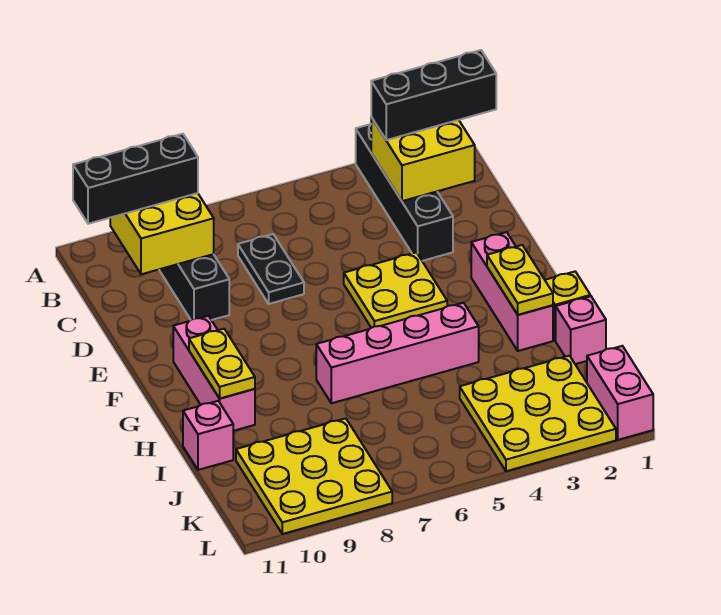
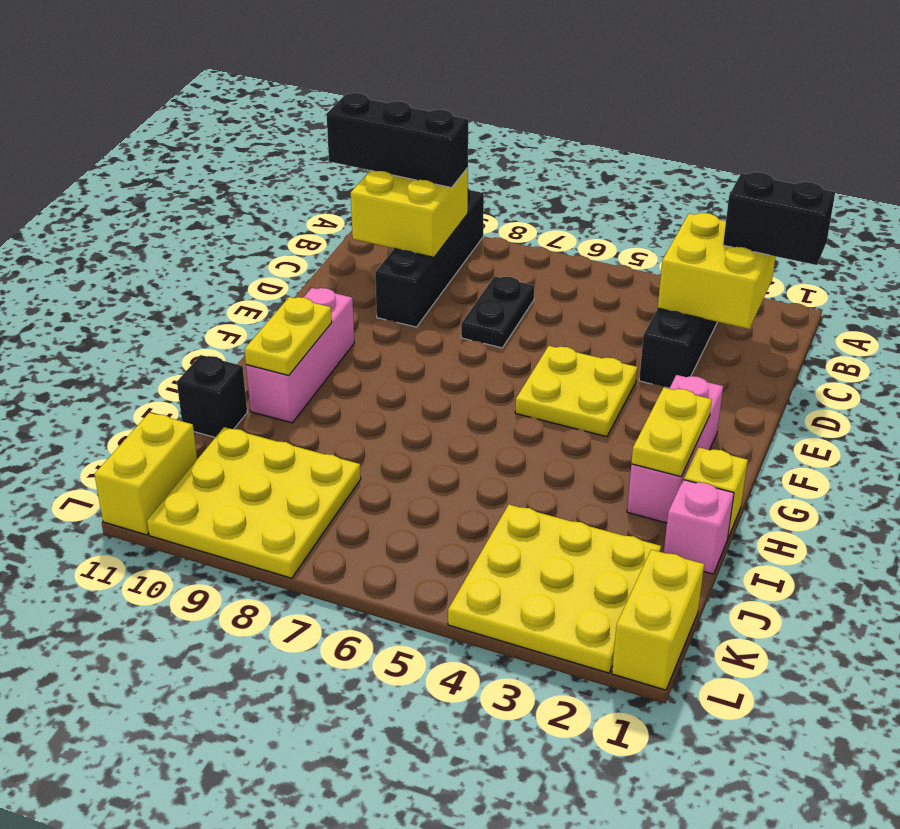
black brick B1:B3 level 3 -> black brick B1:B2 level 3
pink brick H4:H7 level 1 -> none
pink brick I11 level 1 -> black brick I11 level 1
pink brick K1:L1 level 1 -> yellow brick K1:L1 level 1
none -> yellow brick K11:L11 level 1

